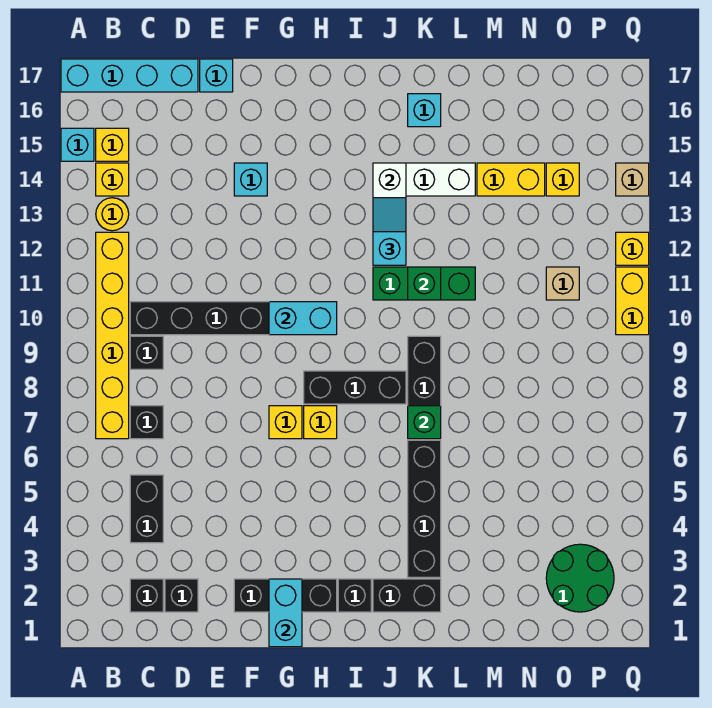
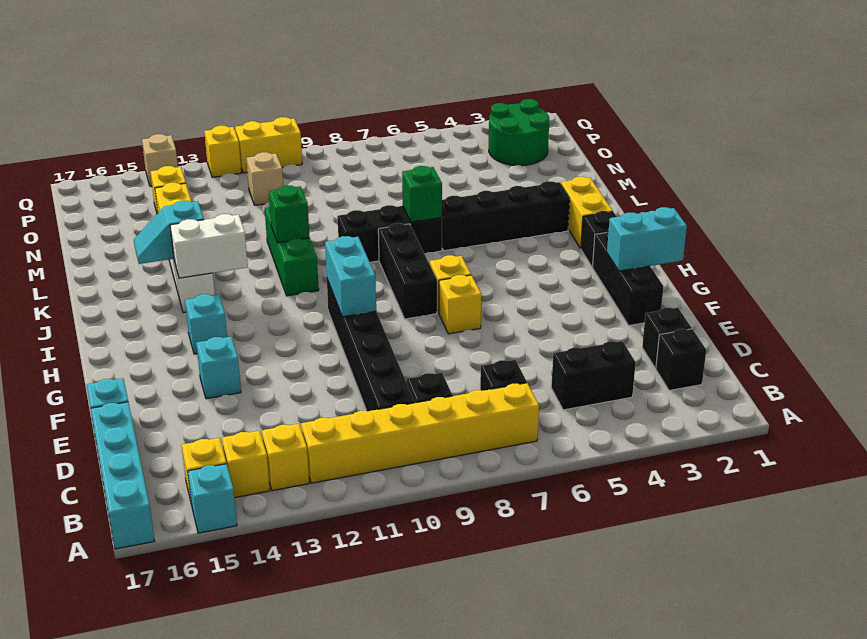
yellow round brick B13 level 1 -> yellow brick B13 level 1
black brick J2:K2 level 1 -> yellow brick J2:K2 level 1
cyan slope J12:J13 level 3 top 12 -> cyan slope K14:K15 level 2 top 14
cyan brick K16 level 1 -> cyan brick H14 level 1

